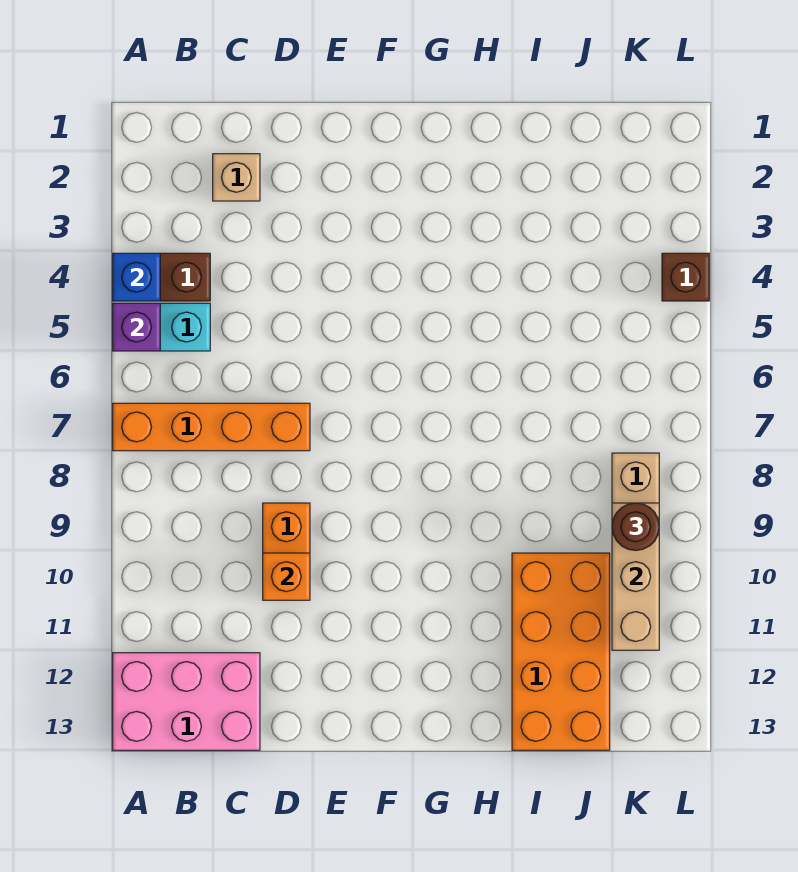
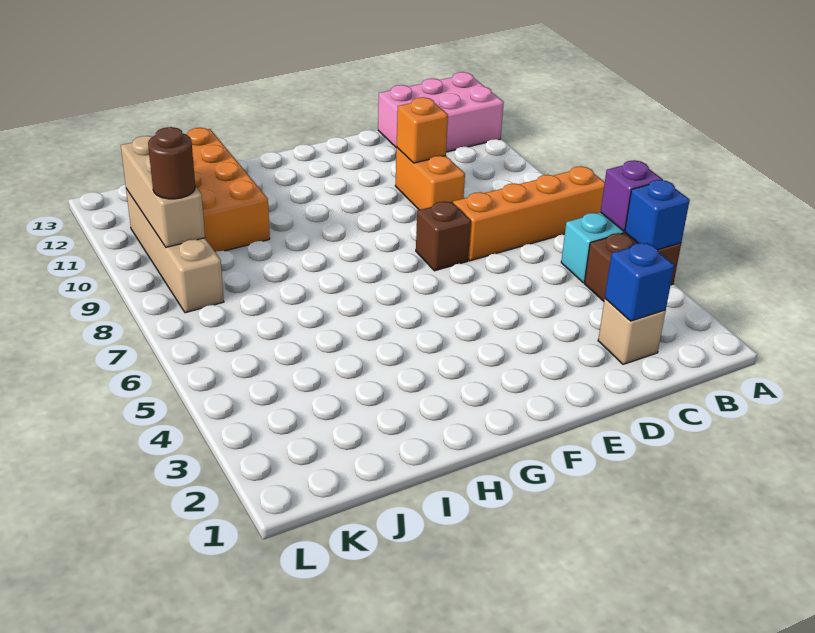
none -> blue brick C2 level 2
brown brick L4 level 1 -> brown brick E7 level 1

